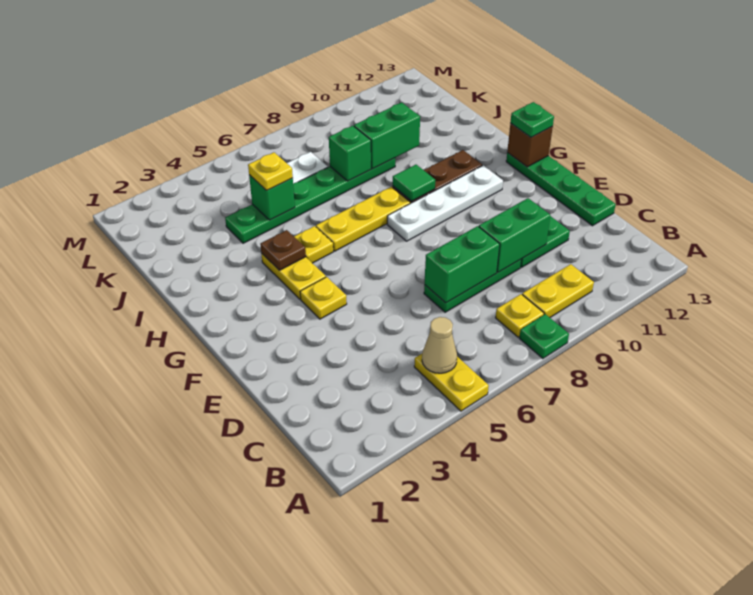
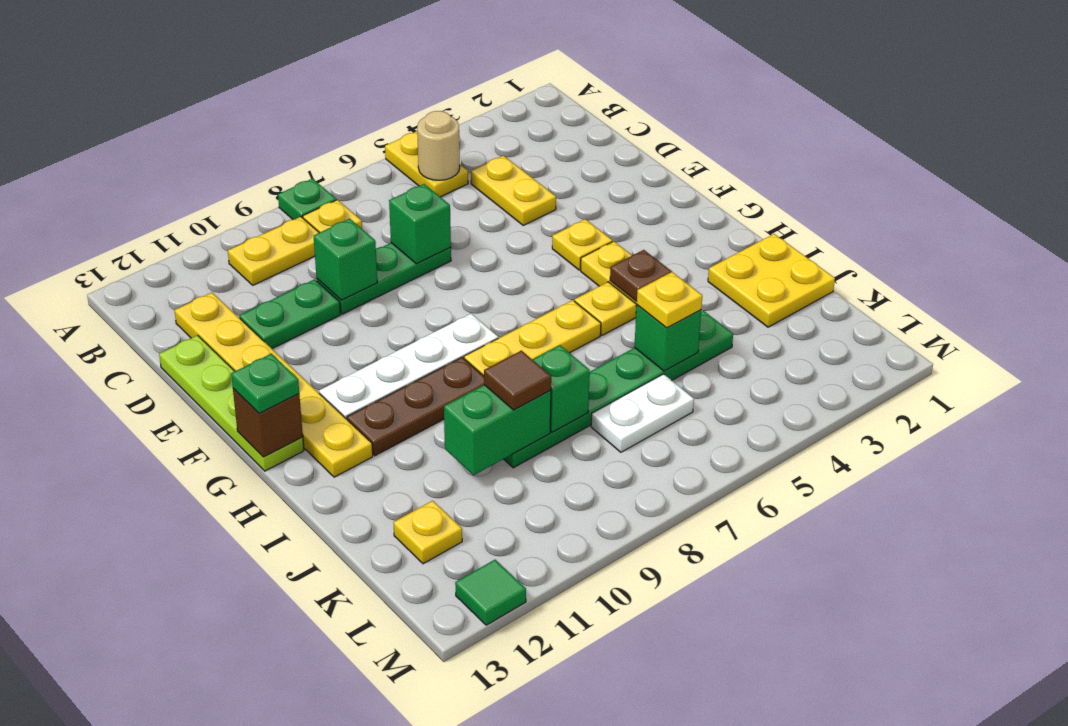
tan cone B5 level 2 -> tan round brick B5 level 2
none -> yellow plate C4:D4 level 1
none -> yellow plate C12:H12 level 1
green brick D7:D8 level 2 -> green brick D7 level 2
green brick D9:D10 level 2 -> green brick D9 level 2
green plate D13:G13 level 1 -> lime plate D13:G13 level 1
green tile H9 level 2 -> green tile M12 level 1
none -> yellow plate I1:J2 level 1
none -> brown tile J9 level 3
none -> yellow plate K12 level 1

